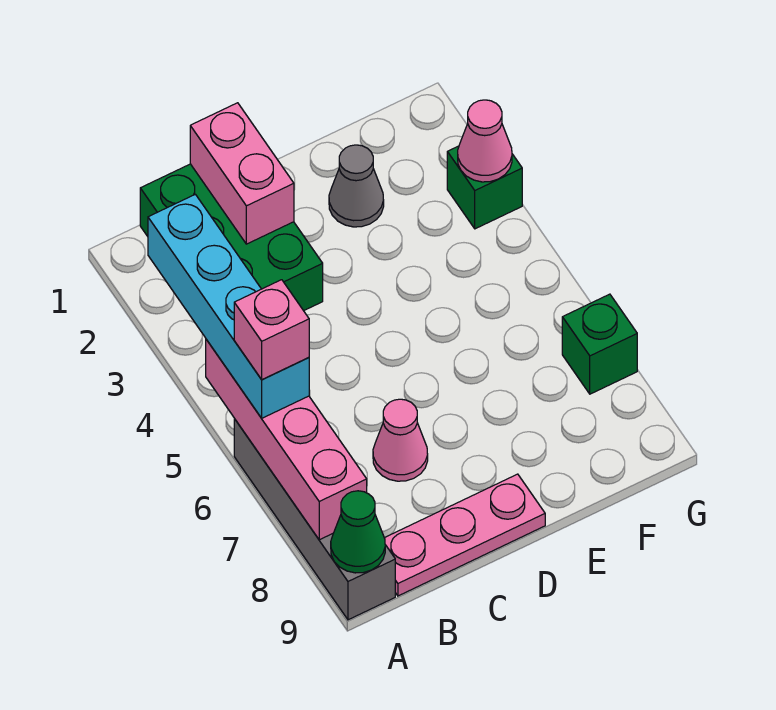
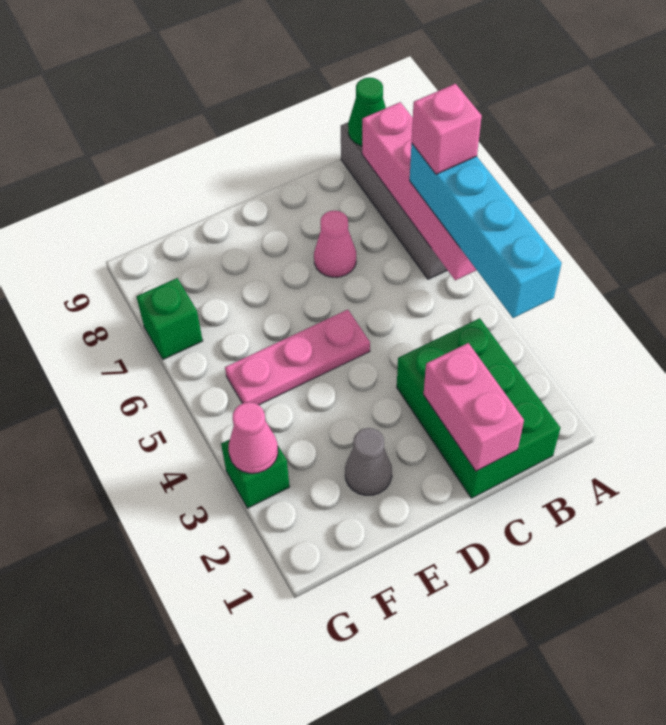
pink plate B9:D9 level 1 -> pink plate D5:F5 level 1

